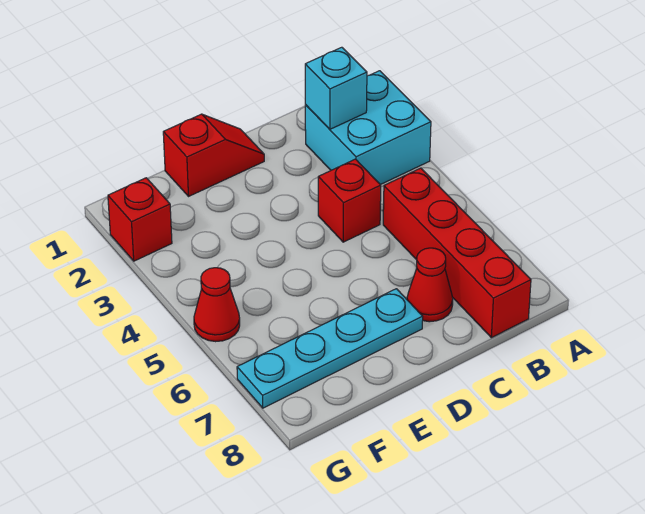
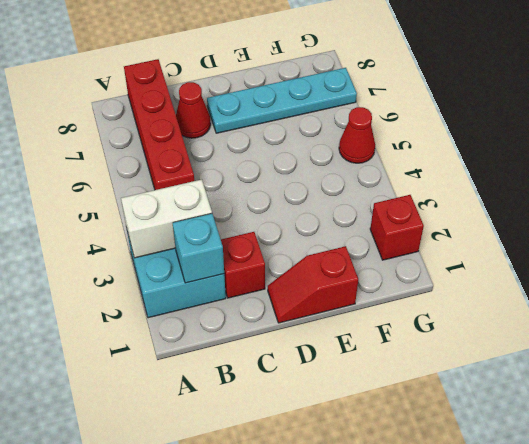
none -> white brick A3:B3 level 2
red brick C4 level 1 -> red brick C2 level 1

